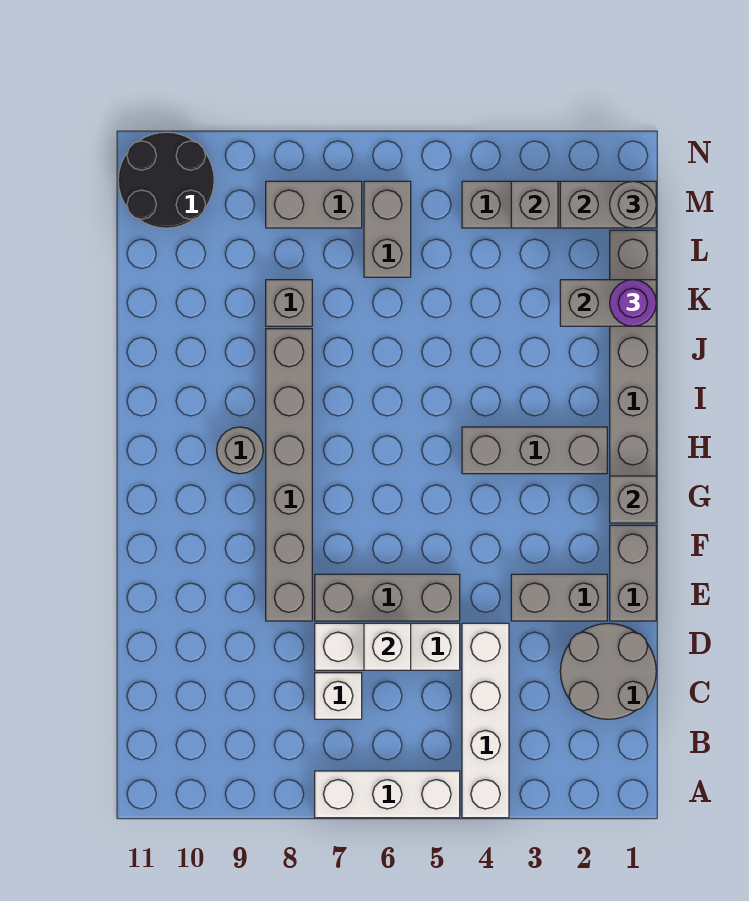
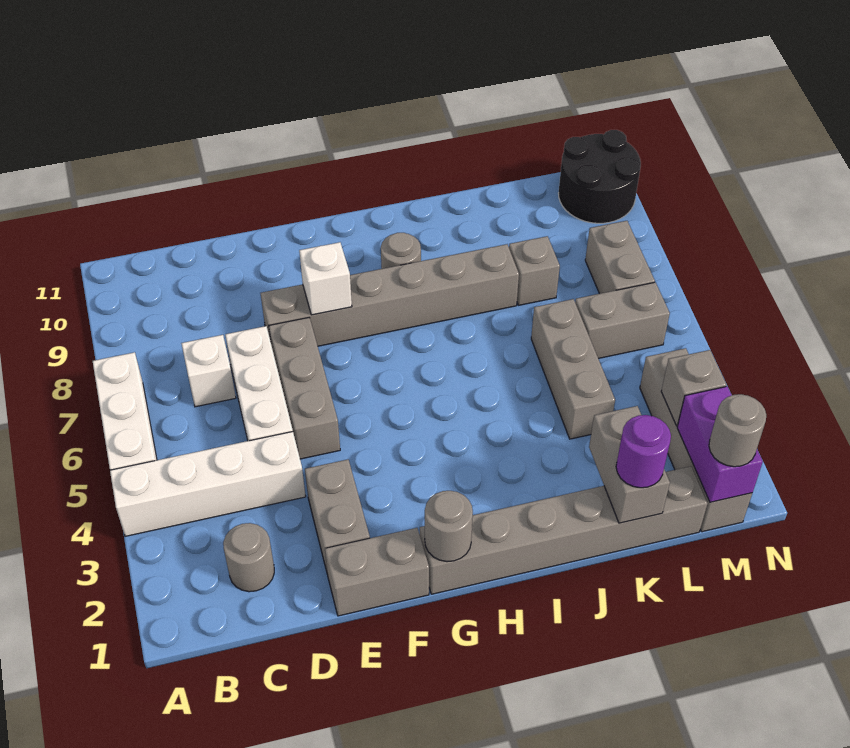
grey round brick C1:D2 level 1 -> grey round brick C2 level 1
white brick D6 level 2 -> white brick F8 level 2
grey brick G1 level 2 -> grey round brick G1 level 2
grey brick H2:H4 level 1 -> grey brick K4:K6 level 1
grey brick M1:M2 level 2 -> purple brick M1:M2 level 2

